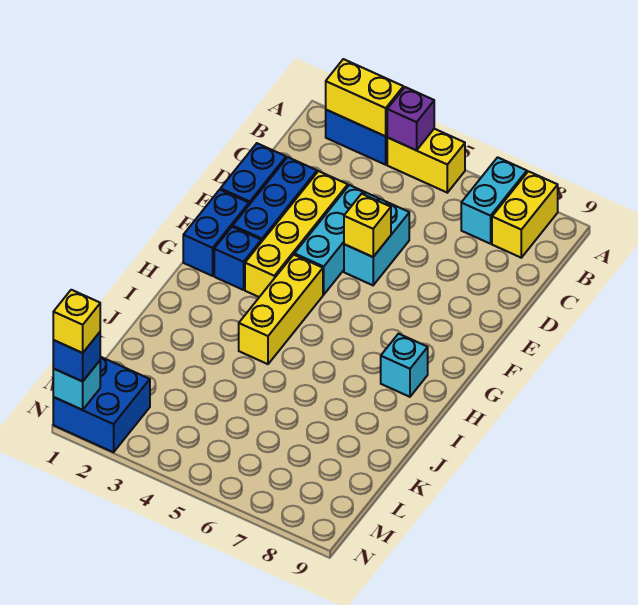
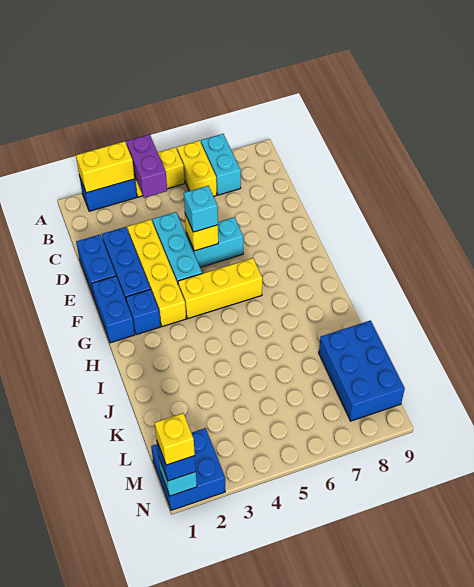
purple brick A4 level 2 -> purple brick A4:B4 level 2
yellow brick A8:B8 level 1 -> yellow brick A6:B6 level 1
cyan brick D5:E5 level 1 -> cyan brick E5:E6 level 1
yellow brick G4:I4 level 1 -> yellow brick G4:G6 level 1
cyan brick H8 level 1 -> cyan brick E5 level 3
none -> blue brick K8:M9 level 1

